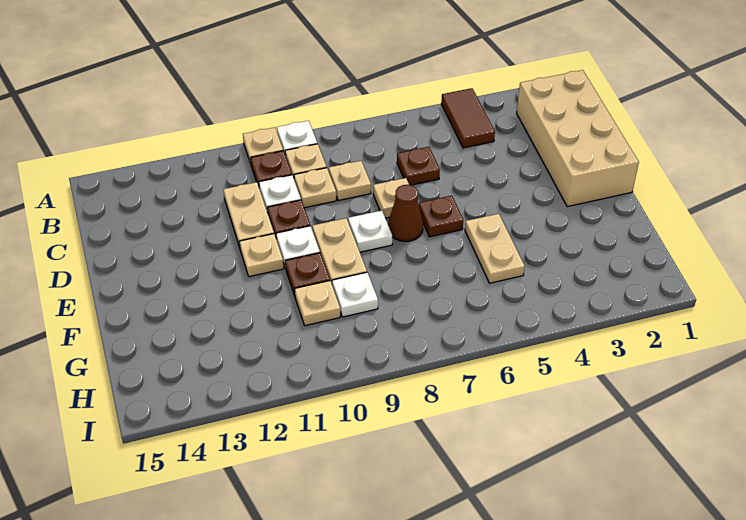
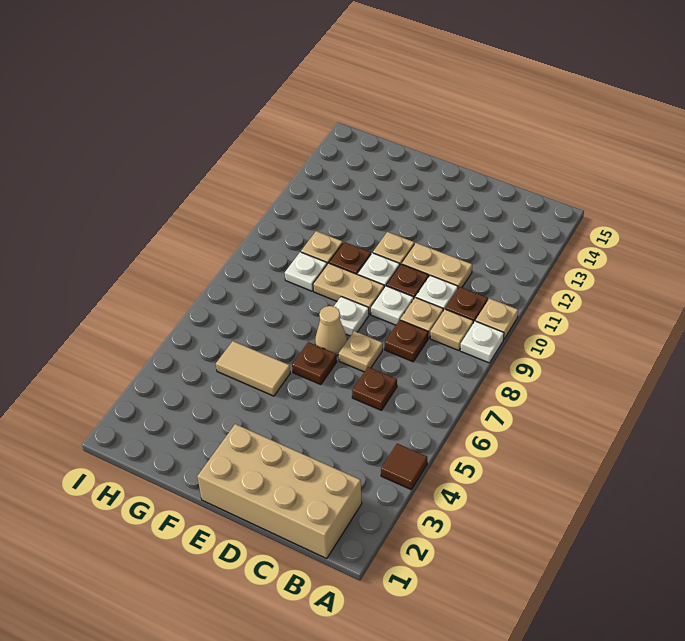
brown tile A4:B4 level 1 -> brown tile A4 level 1
tan plate C8 level 1 -> brown plate C8 level 1
none -> white plate D9 level 1
brown cone E7 level 1 -> tan cone E7 level 1
tan plate F5:G5 level 1 -> tan tile F5:G5 level 1

